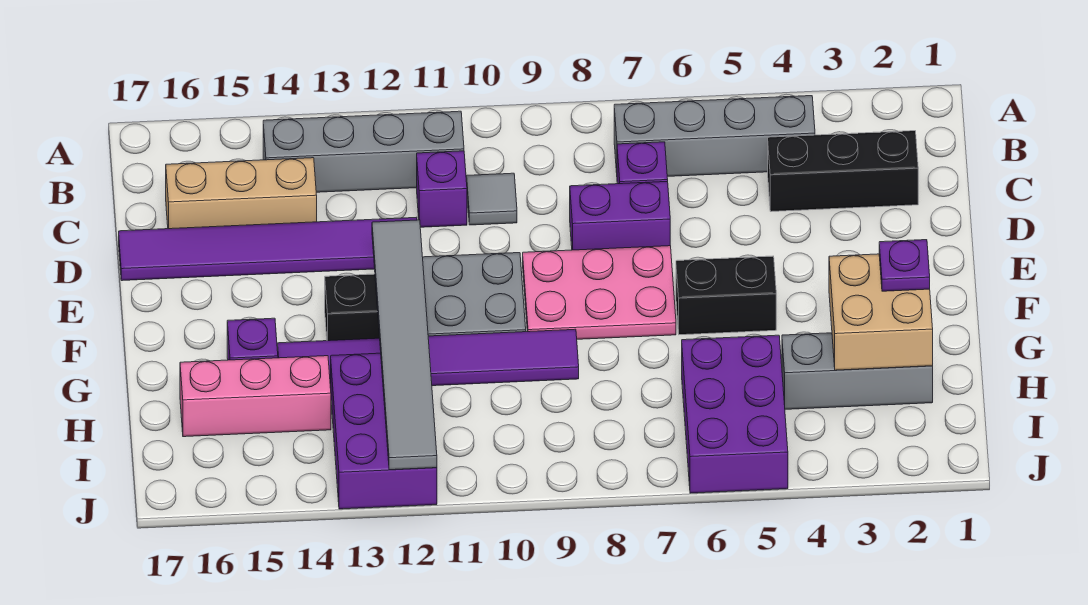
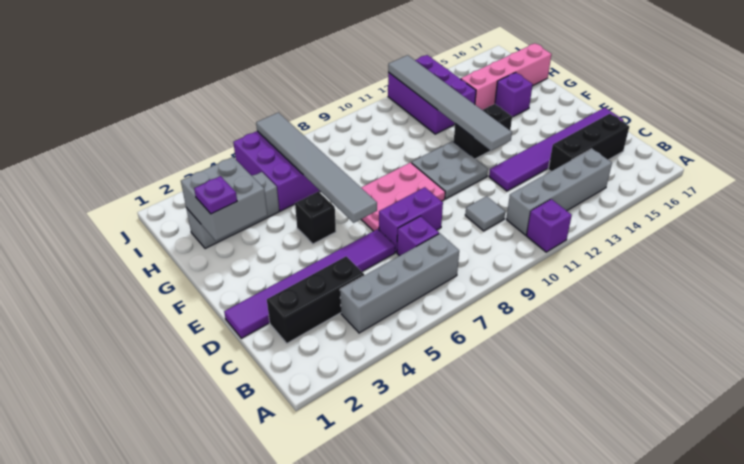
purple brick C11 level 1 -> purple brick A11 level 1
tan brick C14:C16 level 1 -> black brick C14:C16 level 1
none -> grey tile E6:J6 level 2
black brick F5:F6 level 1 -> black brick F5 level 1
tan brick G2:H3 level 2 -> grey brick G2:H3 level 2
purple tile G9:G14 level 1 -> purple tile D1:D6 level 1
pink brick H14:H16 level 1 -> pink brick H14:H17 level 1

